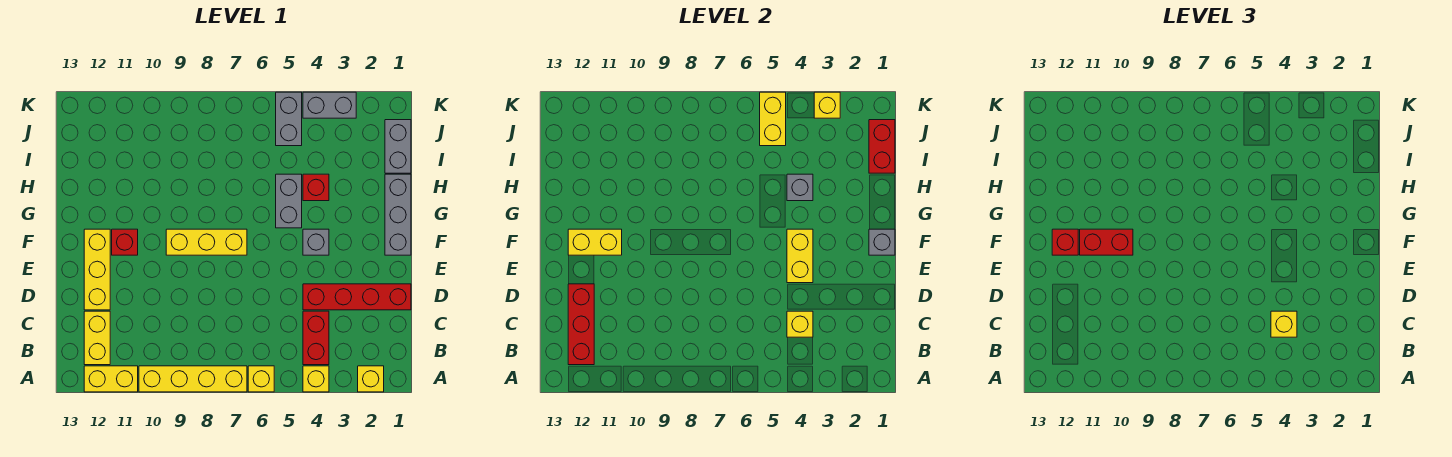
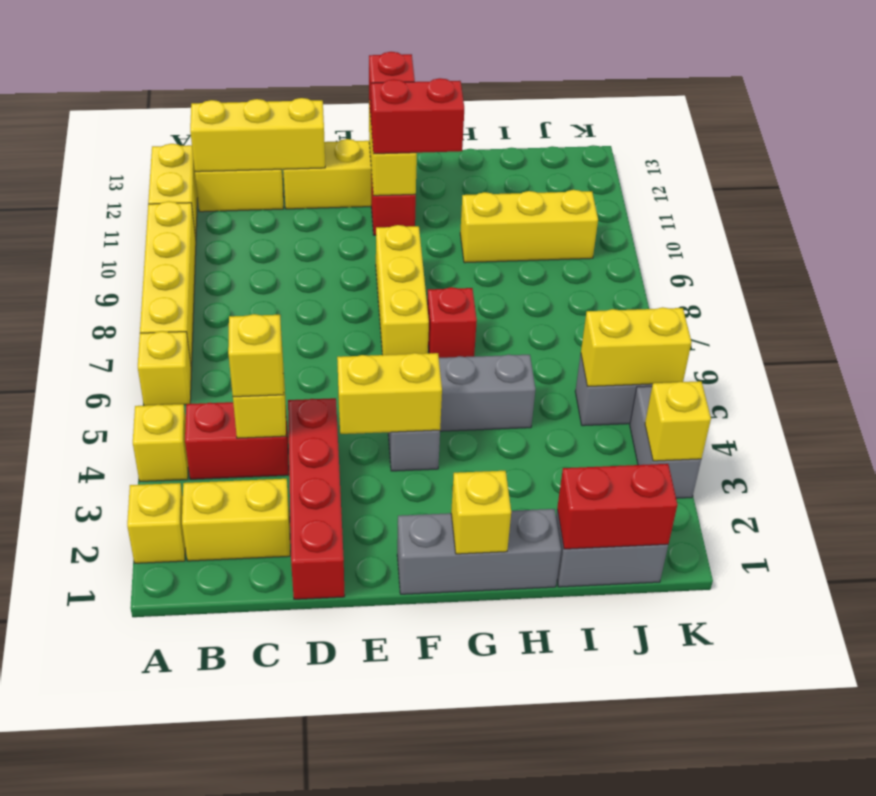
none -> yellow brick B2:C2 level 1
red brick B12:D12 level 2 -> yellow brick B12:D12 level 2
grey brick F1 level 2 -> none
red brick F10:F11 level 3 -> red brick F11:G11 level 3
none -> yellow brick G1 level 2
red brick H4 level 1 -> red brick G7 level 1
grey brick H4 level 2 -> none
none -> yellow brick H10:J10 level 1

